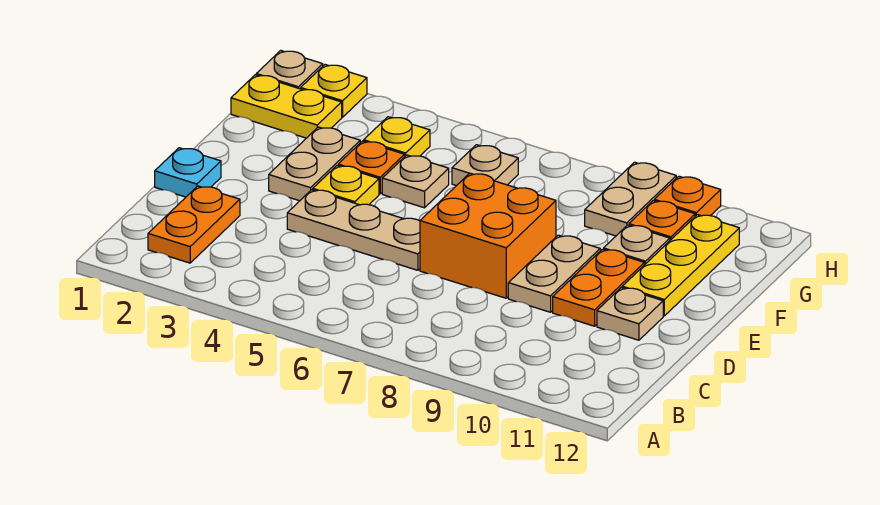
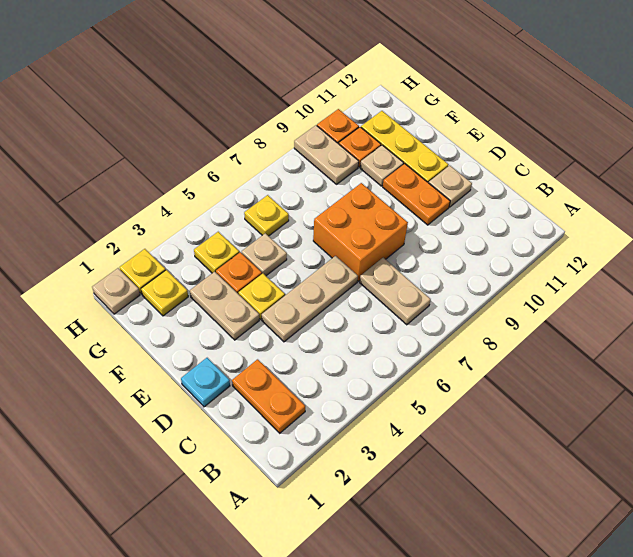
tan plate D9:E9 level 1 -> tan plate B7:C7 level 1
yellow plate G1:G2 level 1 -> yellow plate G2 level 1
tan plate G6 level 1 -> yellow plate G6 level 1

